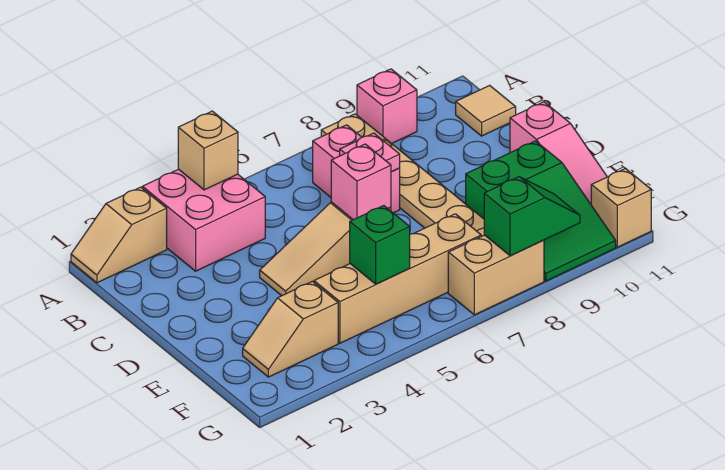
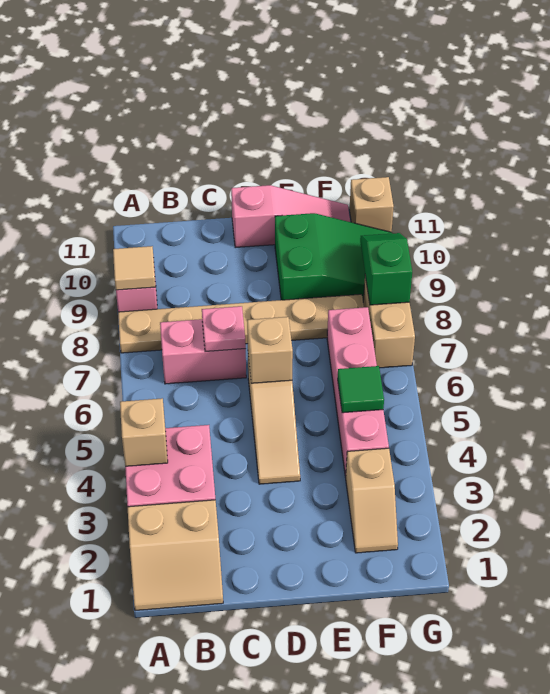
tan slope A1:A2 level 1 top 2 -> tan slope A1:B2 level 1 top 2
tan tile B11 level 1 -> tan tile A9 level 2
pink brick D6 level 2 -> tan brick D6 level 2
tan brick F4:F7 level 1 -> pink brick F4:F7 level 1
green brick F5 level 2 -> green tile F5 level 2

